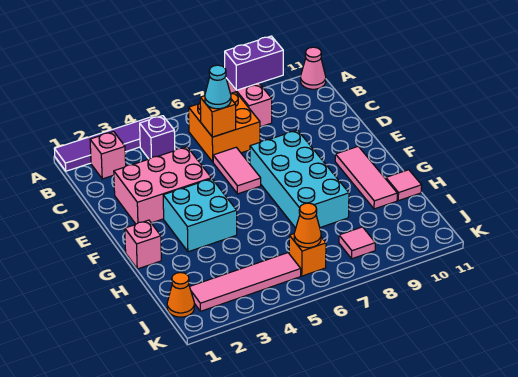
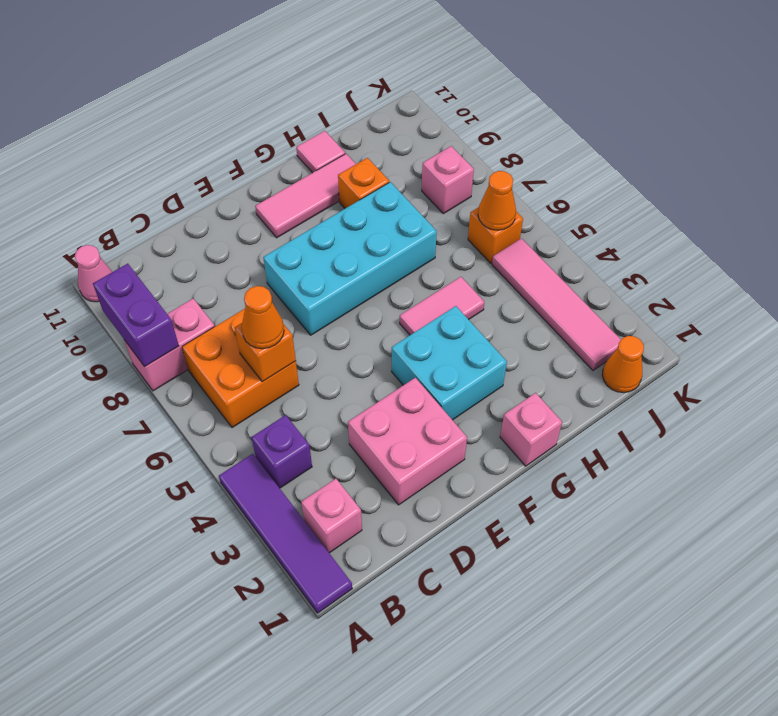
cyan cone C6 level 3 -> orange cone C6 level 3
pink brick D2:E4 level 1 -> pink brick D2:E3 level 1
pink tile D6:E6 level 1 -> pink tile G5:H5 level 1
none -> orange brick H9 level 1
pink tile J8 level 1 -> pink brick J8 level 1

